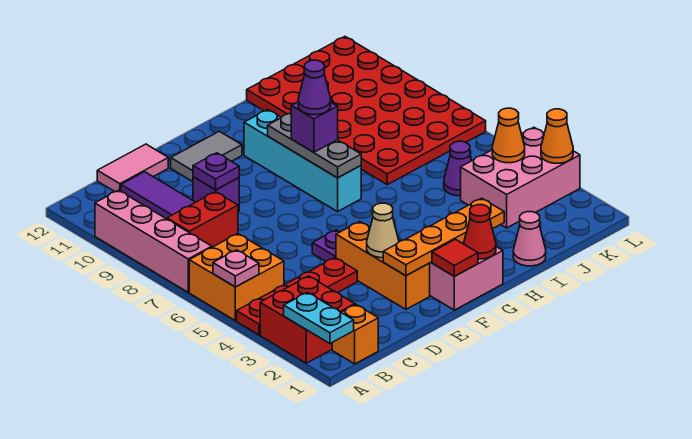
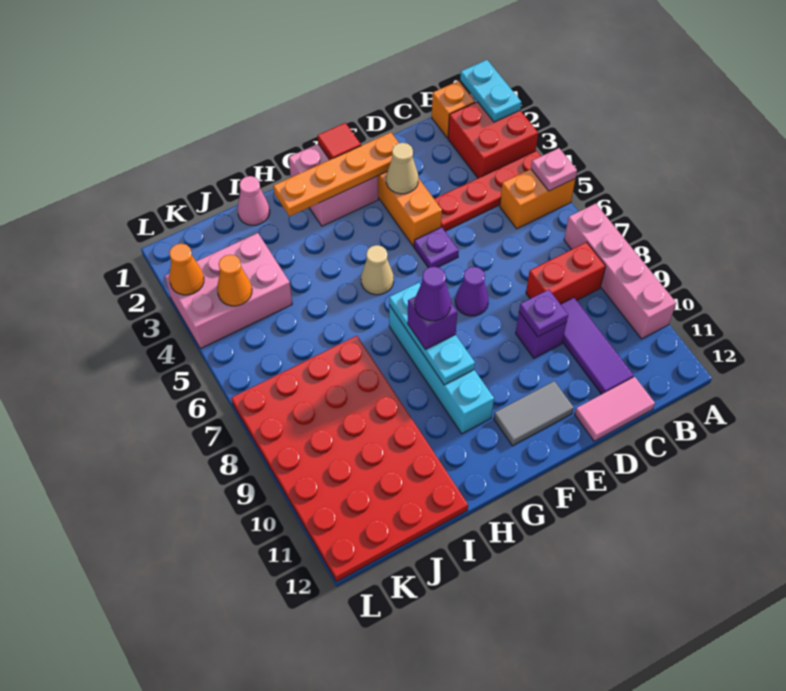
orange brick A5:B6 level 1 -> orange brick A5:B5 level 1
red cone G1 level 2 -> none
none -> tan cone G5 level 1
grey plate G7:G9 level 2 -> cyan plate G7:G9 level 2
purple cone J5 level 1 -> purple cone E7 level 1

